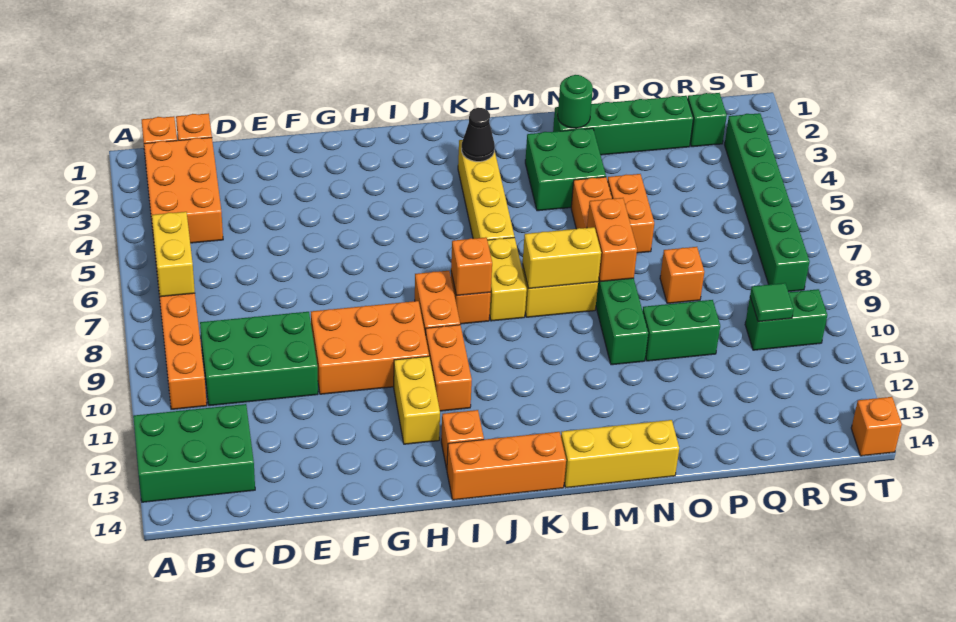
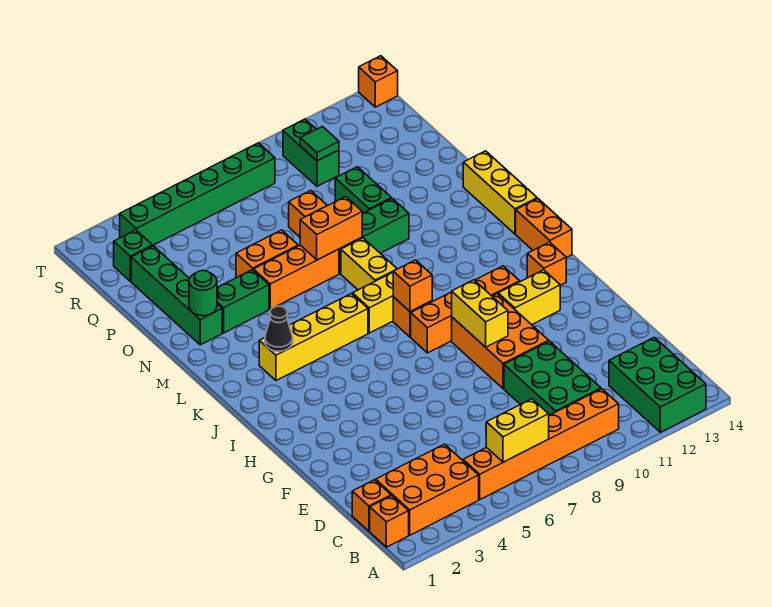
orange brick I14:K14 level 1 -> orange brick J14:K14 level 1
yellow brick L8:M8 level 2 -> yellow brick G9:H9 level 2
green brick M3:N4 level 1 -> green brick N3:N4 level 1

